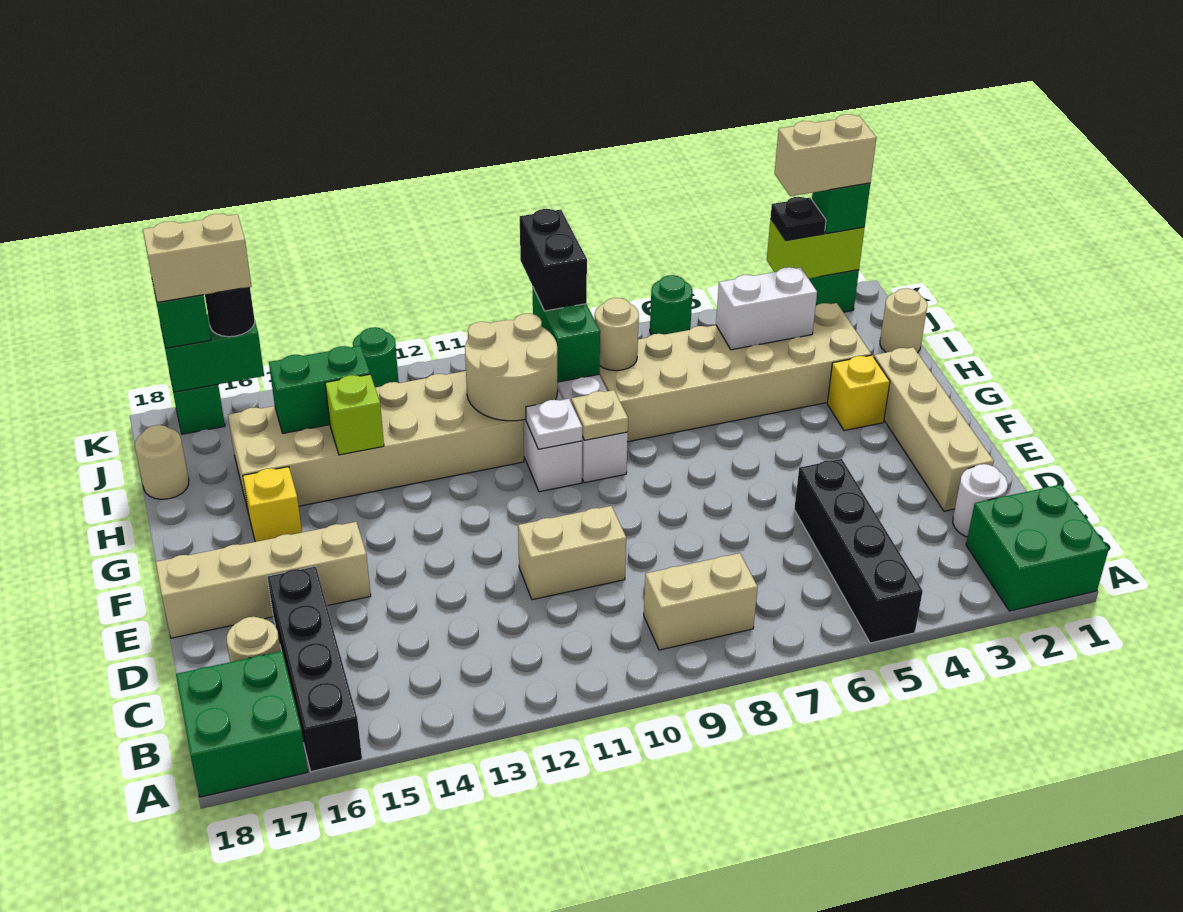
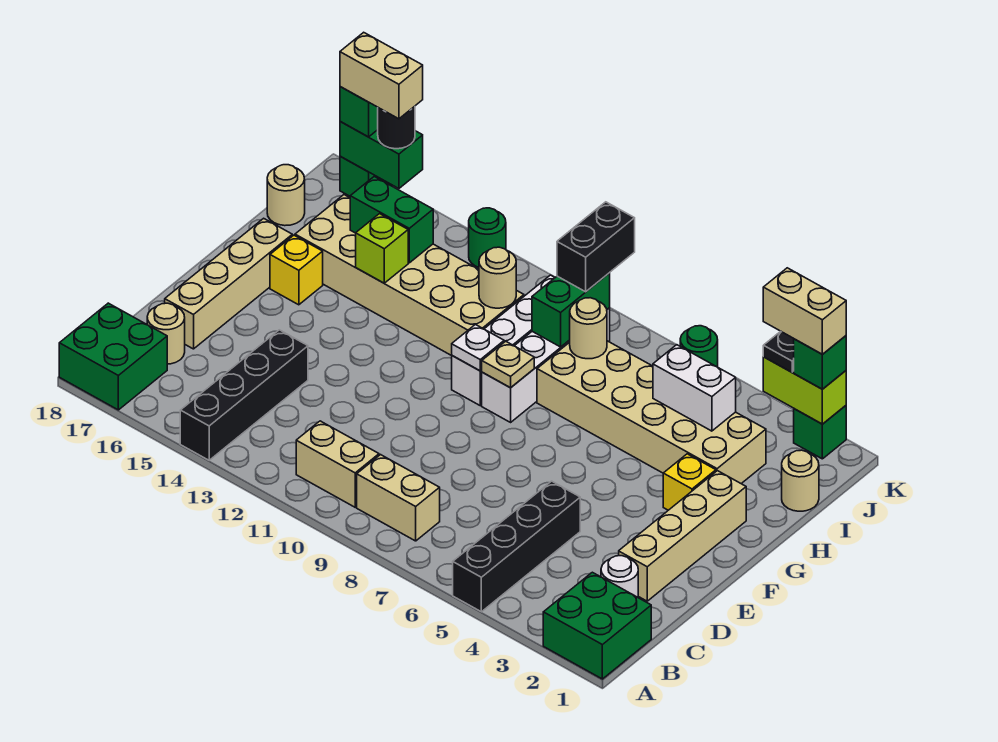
black brick A16:D16 level 1 -> black brick A14:D14 level 1
tan brick D10:D11 level 1 -> tan brick B10:B11 level 1
tan brick E15:E18 level 1 -> tan brick D17:G17 level 1
tan round brick H10:I11 level 2 -> tan round brick I11 level 2

